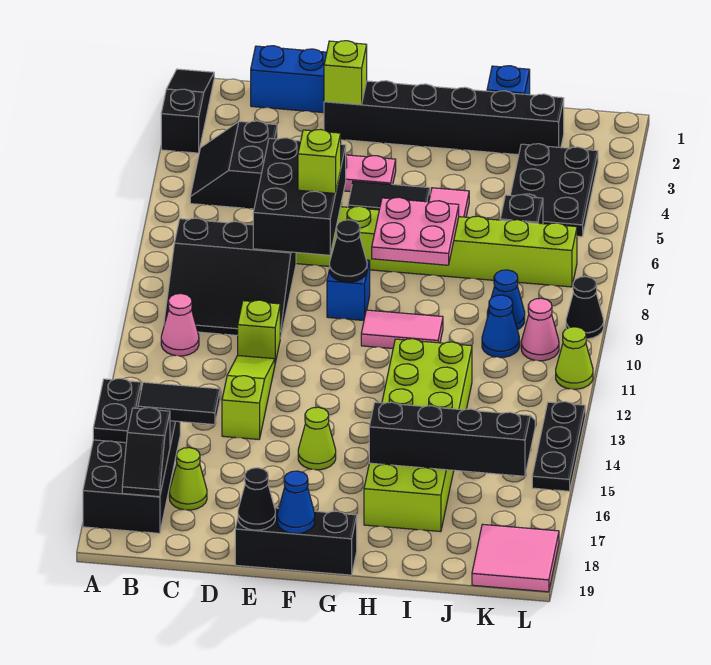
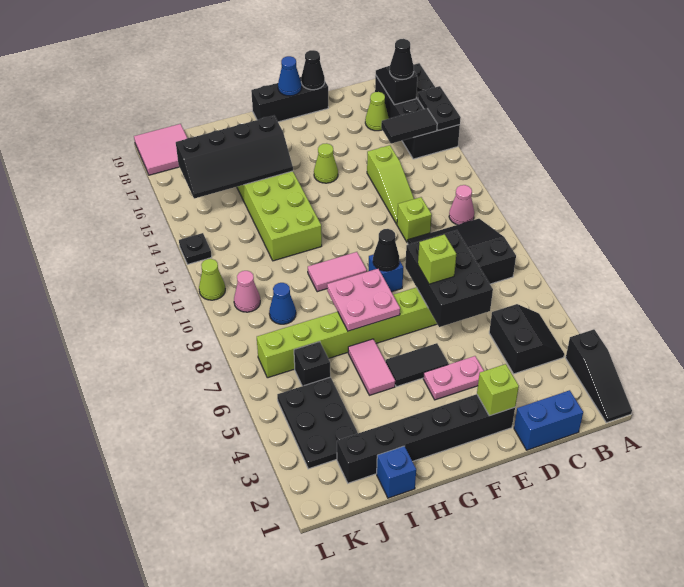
blue cone J10 level 1 -> none
black cone L9 level 1 -> black cone B17 level 3
black plate L13:L15 level 1 -> black plate L13 level 1

